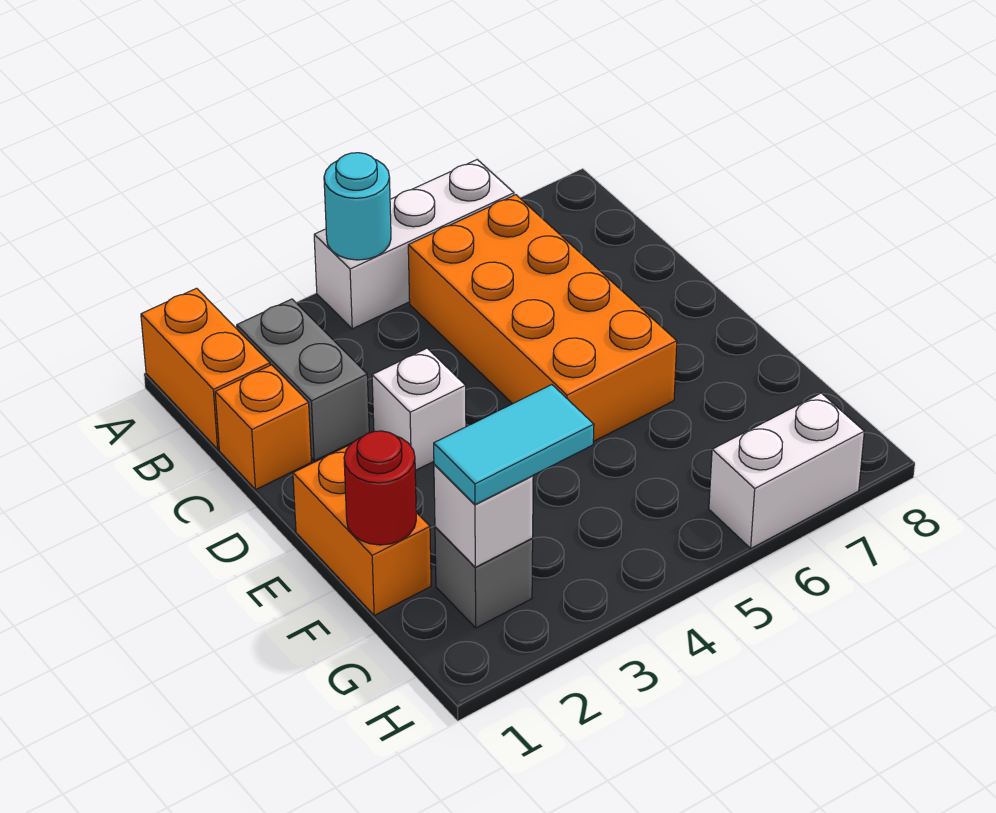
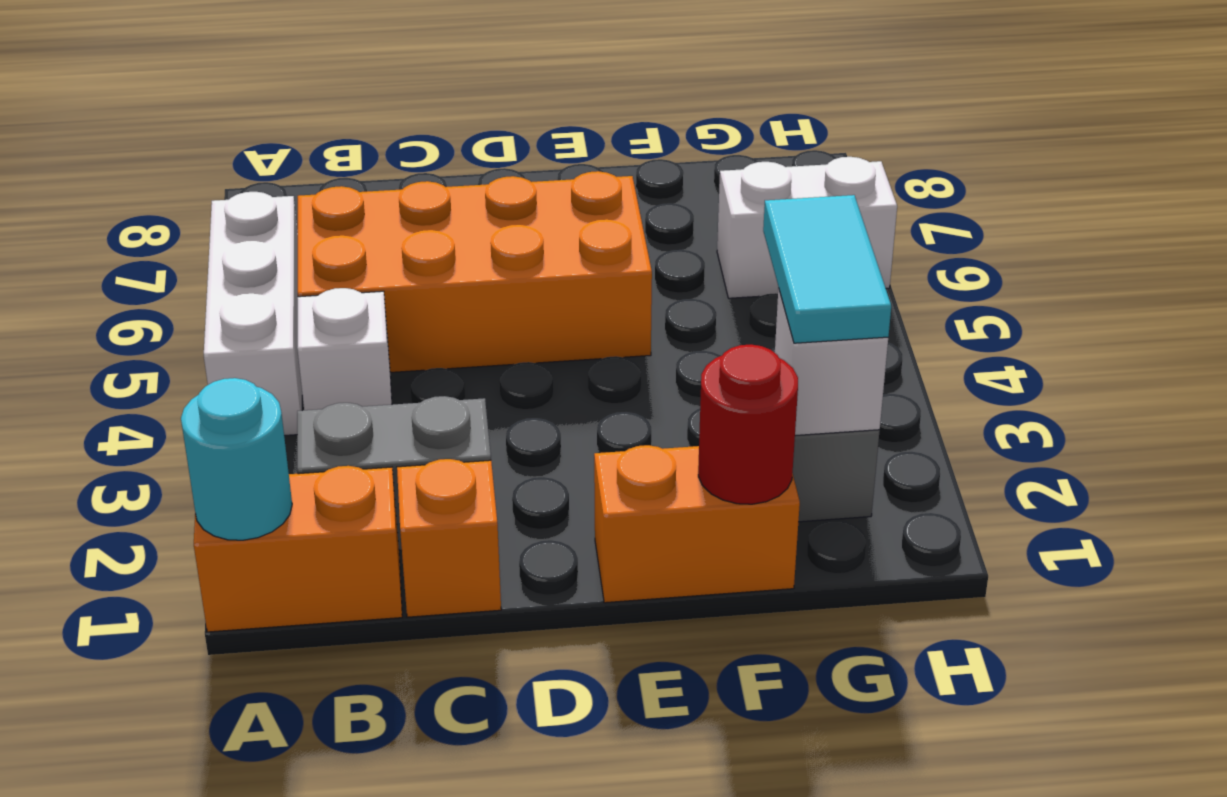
cyan round brick A4 level 2 -> cyan round brick A1 level 2
white brick D3 level 1 -> white brick B4 level 1
white brick H6:H7 level 1 -> white brick G6:H6 level 1

